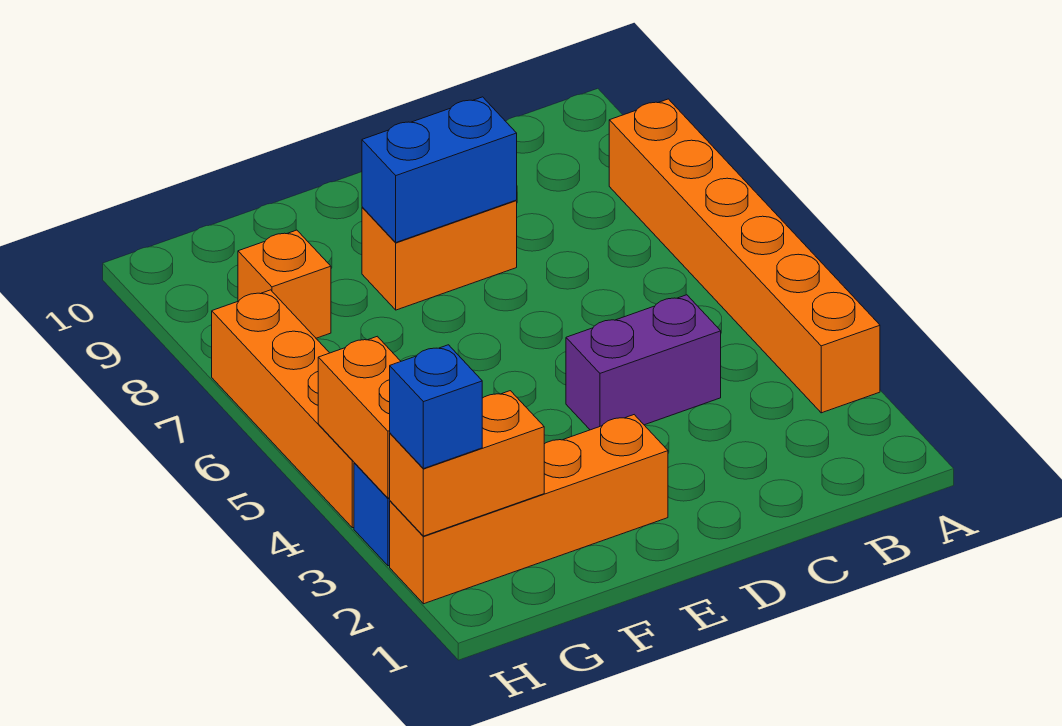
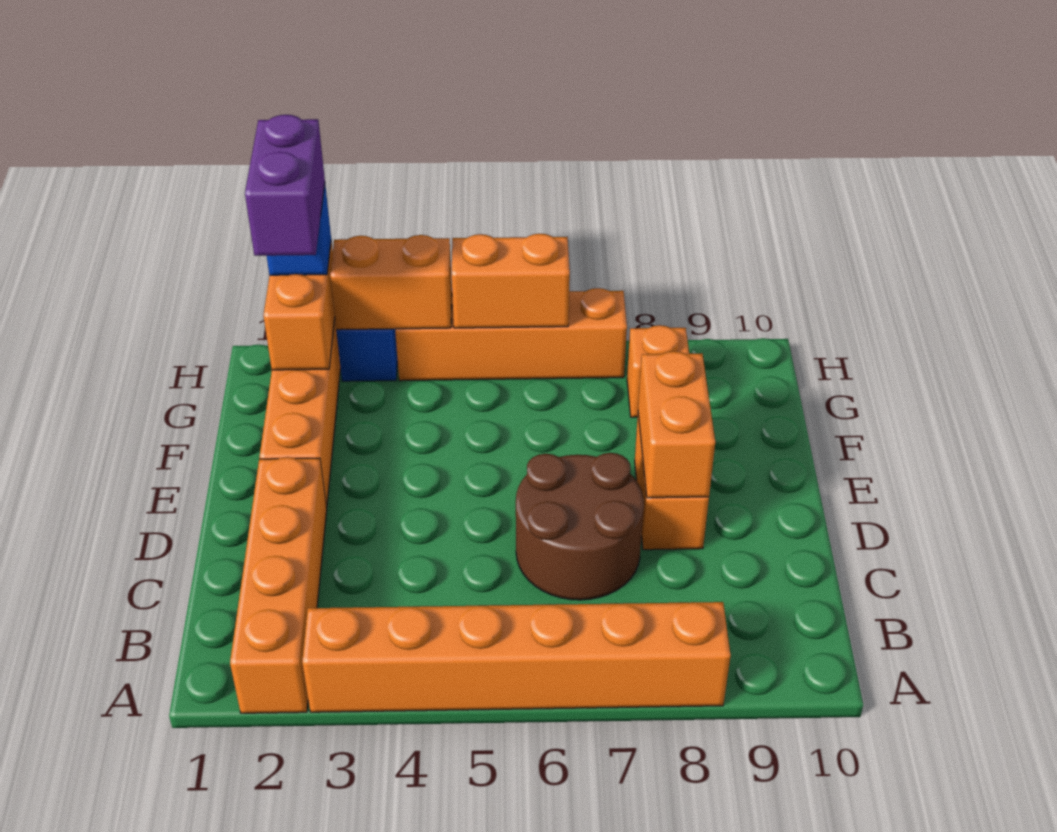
none -> orange brick A2:D2 level 1
purple brick C4:D4 level 1 -> purple brick G2:H2 level 4
none -> brown round brick C6:D7 level 1
blue brick D8:E8 level 2 -> orange brick D8:E8 level 2
none -> orange brick H5:H6 level 2

